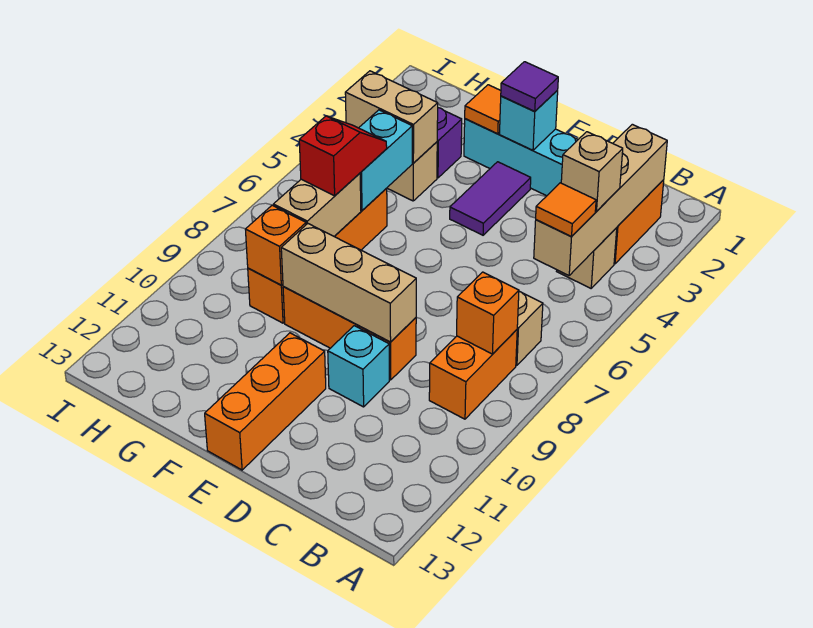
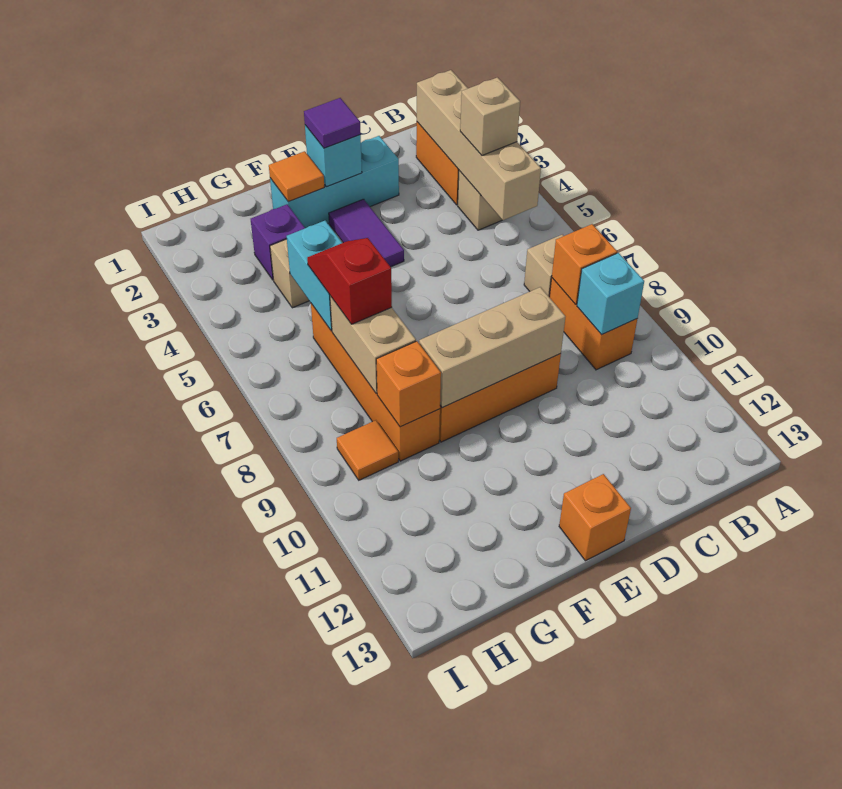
orange tile B5 level 3 -> orange tile H9 level 1
cyan brick D10 level 1 -> cyan brick B9 level 2
orange brick E11:E13 level 1 -> orange brick E13 level 1
tan brick G4:H4 level 2 -> none

